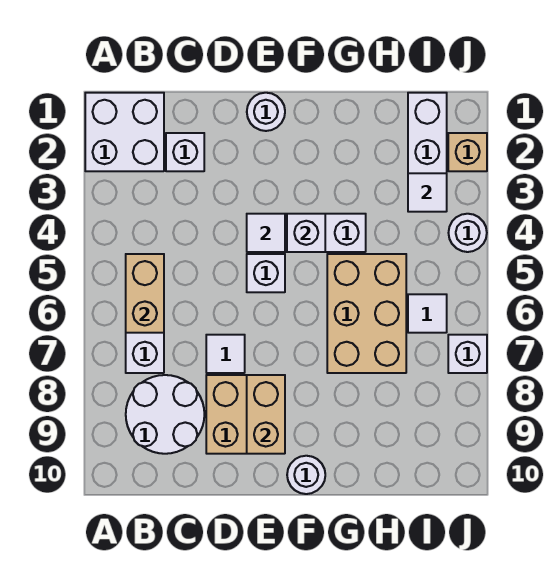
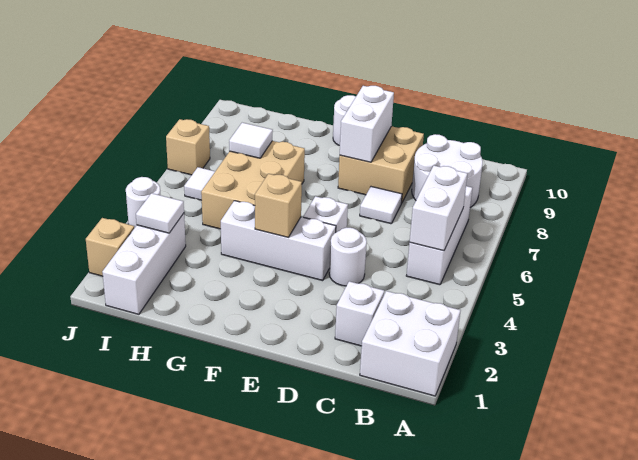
tan brick B5:B6 level 2 -> white brick B5:B6 level 2
white round brick E1 level 1 -> white round brick D4 level 1
white tile E4 level 2 -> white tile H7 level 2
tan brick E8:E9 level 2 -> white brick E8:E9 level 2
white brick F4 level 2 -> tan brick F4 level 2
white brick J7 level 1 -> tan brick J7 level 1

